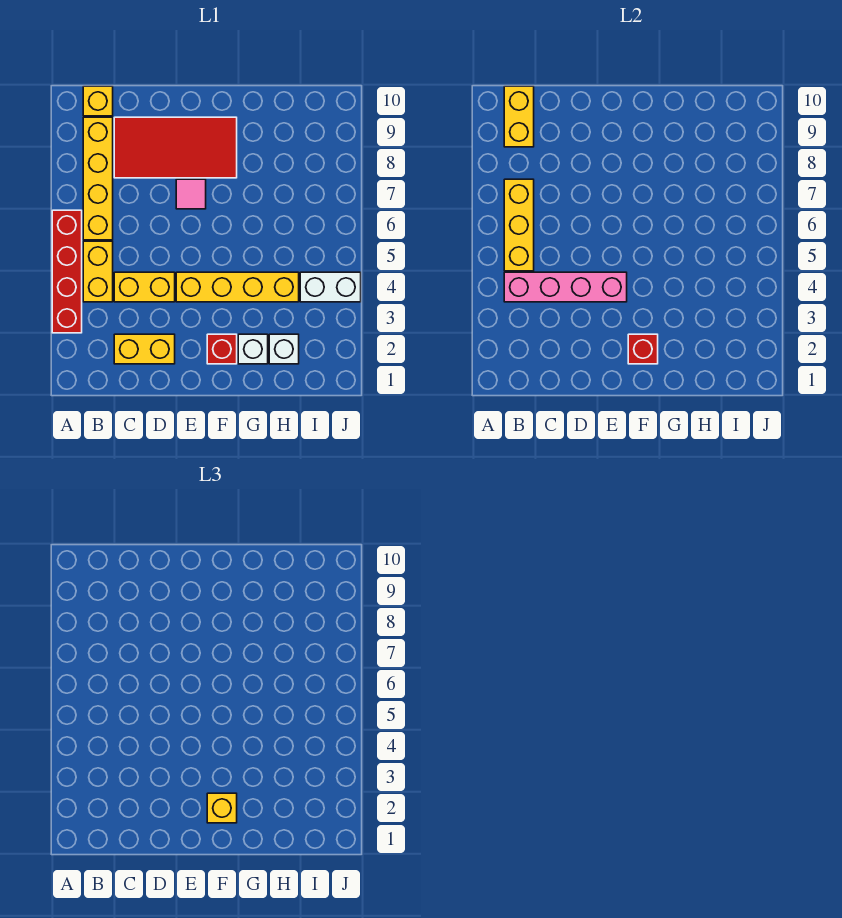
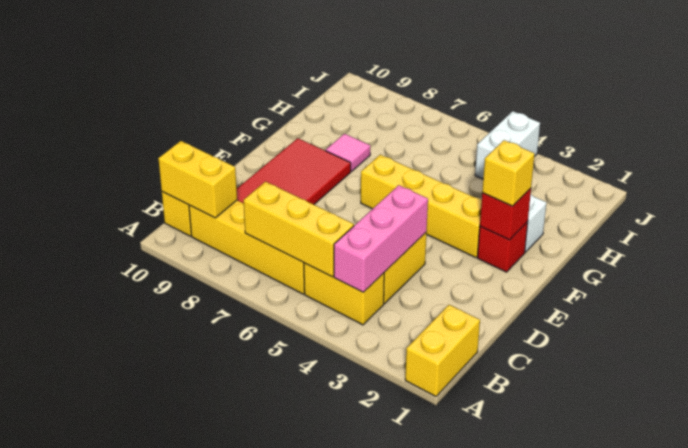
red brick A3:A6 level 1 -> none
pink brick B4:E4 level 2 -> pink brick B4:D4 level 2
yellow brick C2:D2 level 1 -> yellow brick A1:B1 level 1
yellow brick E4:H4 level 1 -> yellow brick F3:F6 level 1
pink tile E7 level 1 -> pink tile G8 level 1
white brick H2 level 1 -> none

